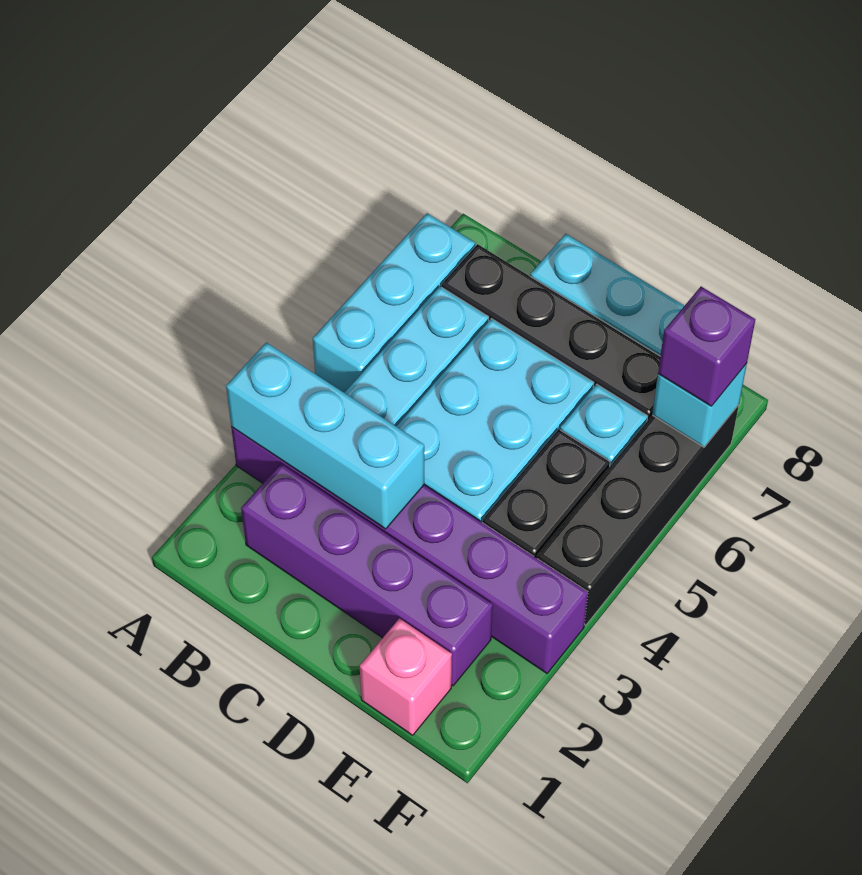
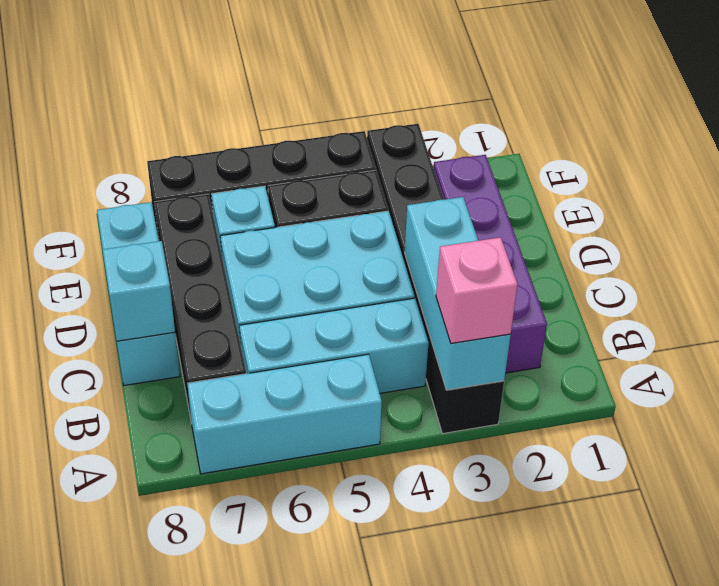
purple brick A3:F3 level 1 -> black brick A3:F3 level 1
pink brick E1 level 1 -> pink brick A3 level 3
cyan brick F7 level 2 -> cyan brick C8 level 2
purple brick F7 level 3 -> none

